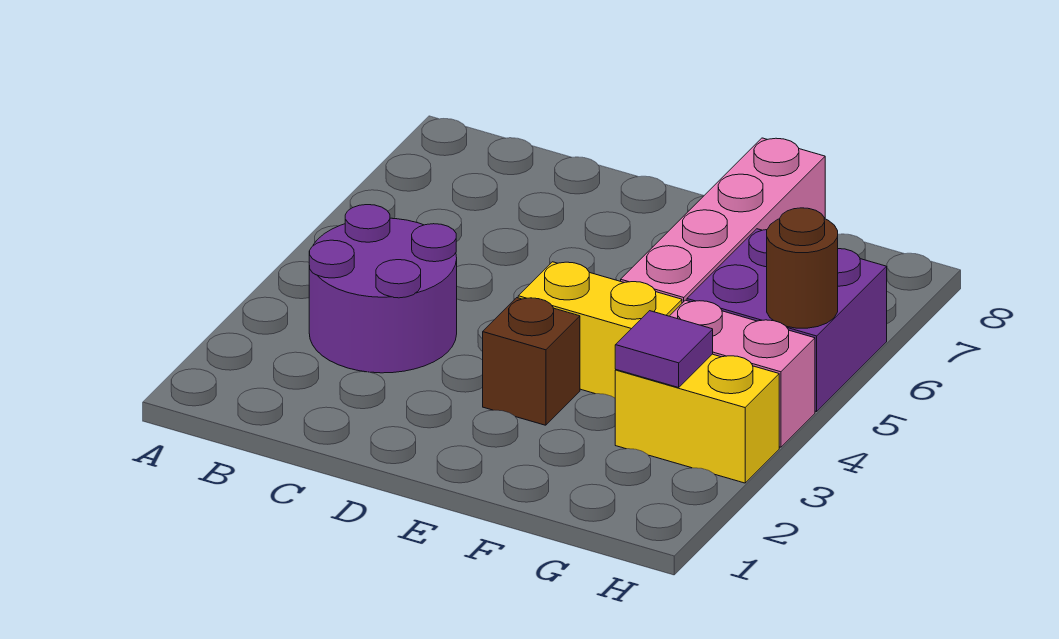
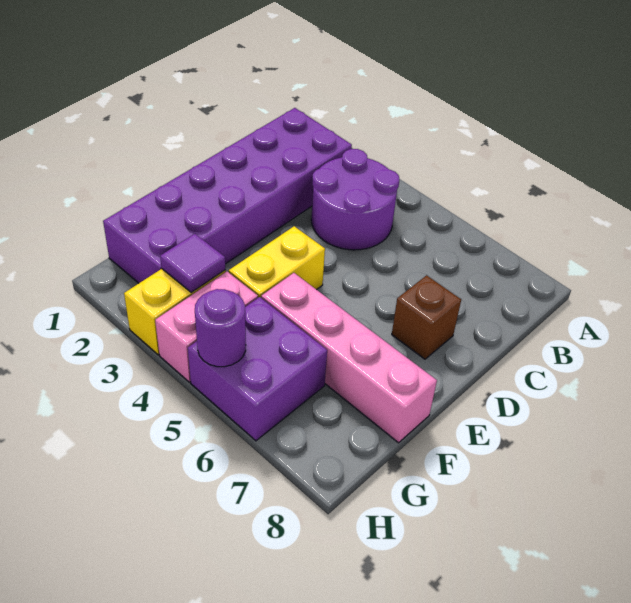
none -> purple brick B1:G2 level 1
brown brick E3 level 1 -> brown brick D7 level 1
brown round brick H5 level 2 -> purple round brick H5 level 2

